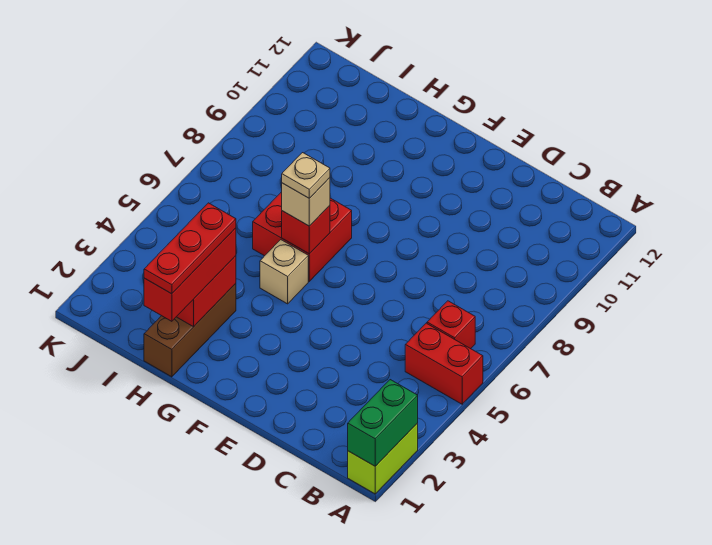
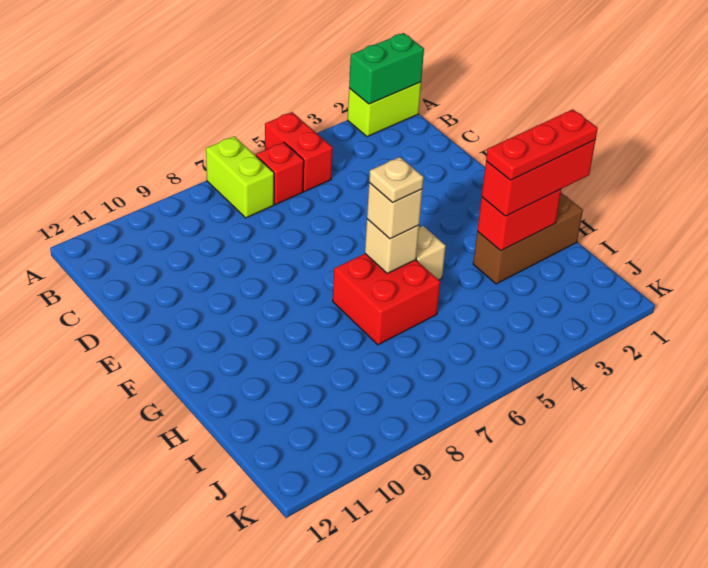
none -> lime brick A7:B7 level 1
red brick G6 level 2 -> tan brick G6 level 2

